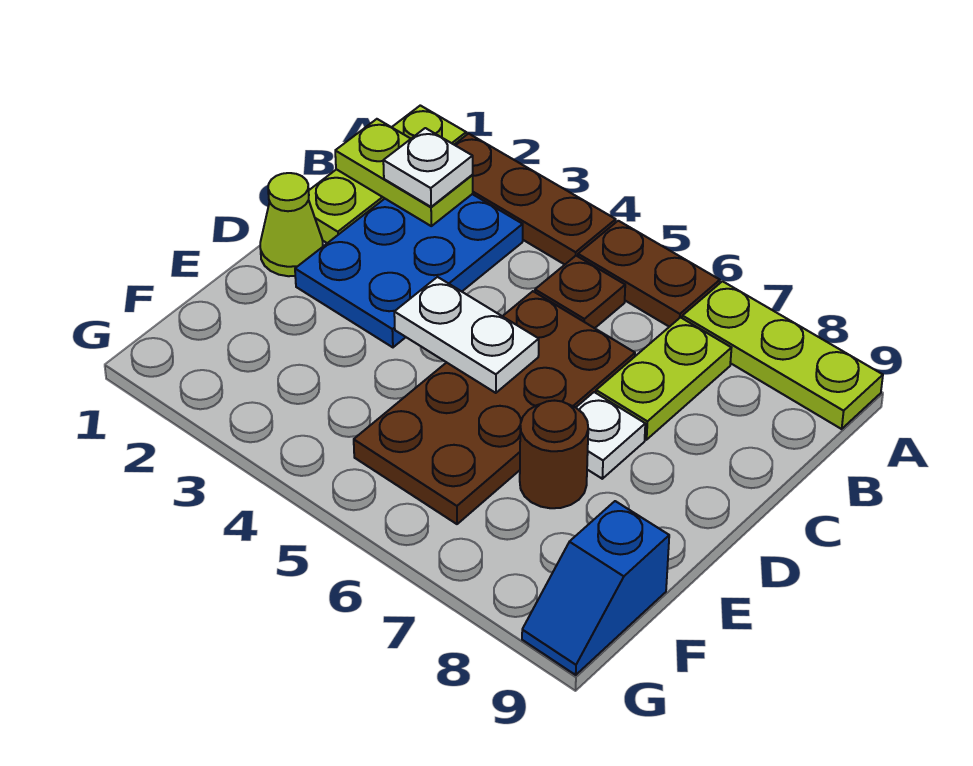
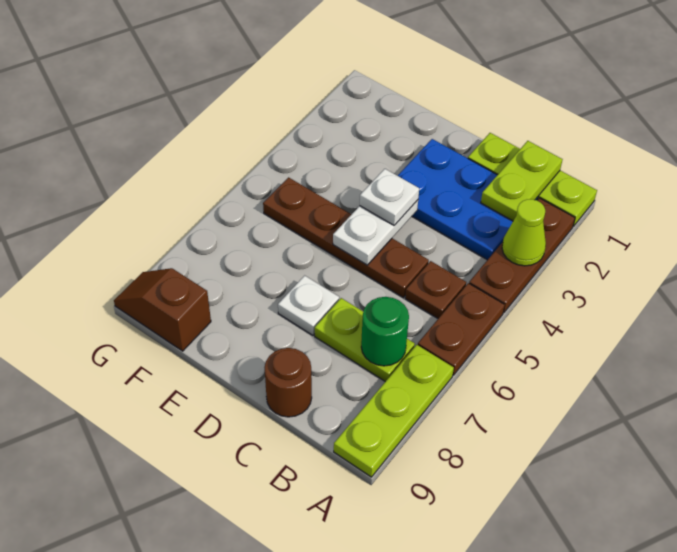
white plate B2 level 3 -> white plate D4 level 3
none -> green round brick B7 level 2
brown plate C5:F6 level 1 -> brown plate C5:F5 level 1
lime cone D1 level 1 -> lime cone A3 level 2
brown round brick E7 level 1 -> brown round brick C9 level 1
blue slope F9:G9 level 1 top F -> brown slope F9:G9 level 1 top F

